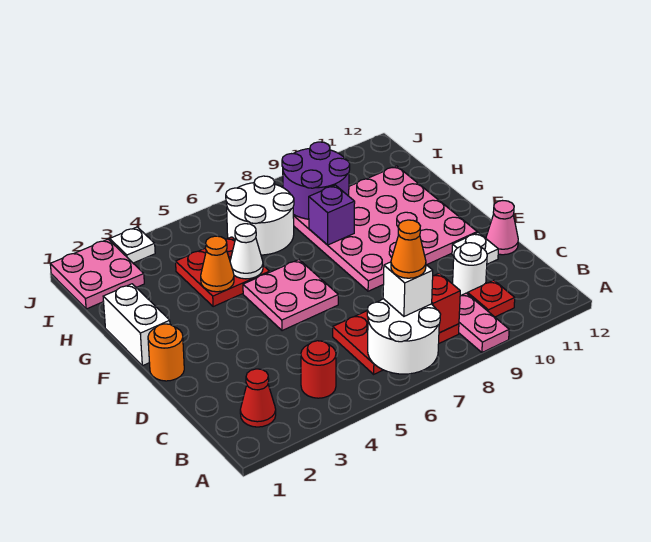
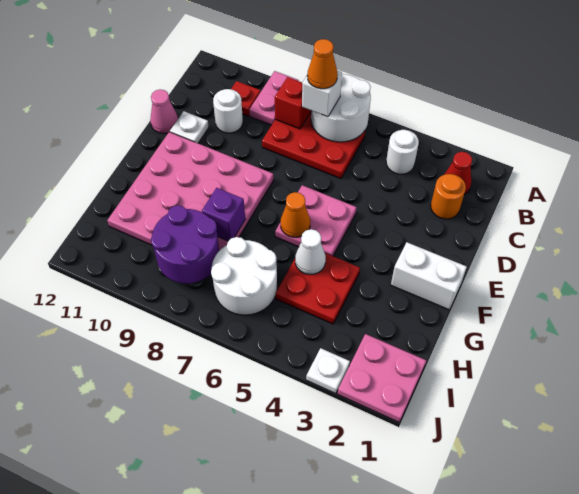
red round brick B4 level 1 -> white round brick B4 level 1
orange round brick E1 level 1 -> orange round brick C2 level 1
white brick F1:G1 level 1 -> white brick F1:F2 level 1
orange cone G4 level 2 -> orange cone F6 level 2

